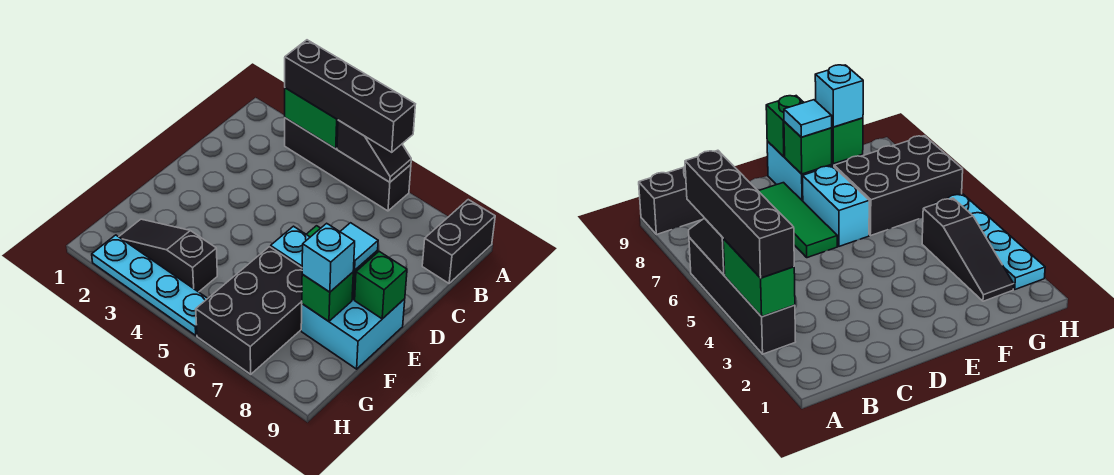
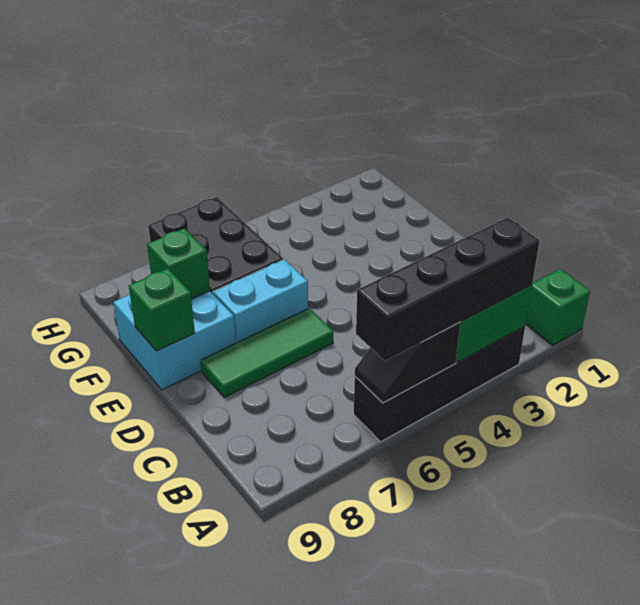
black brick A9:B9 level 1 -> none
green brick E8 level 2 -> green brick A1 level 1
cyan tile E8 level 3 -> none
cyan brick F8 level 3 -> none
black slope G2:G4 level 1 top 4 -> none
cyan plate H2:H5 level 1 -> none

